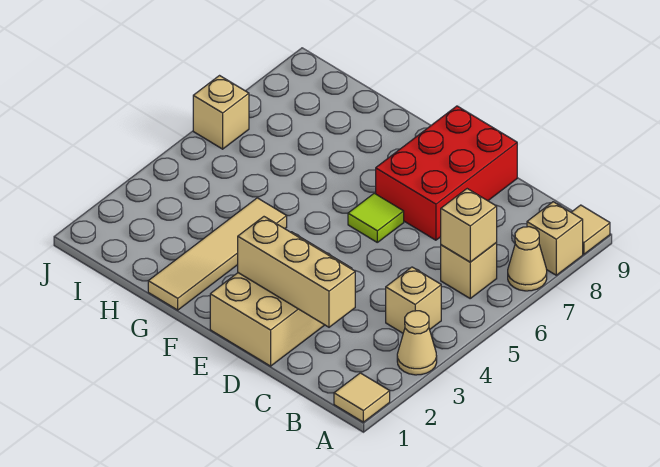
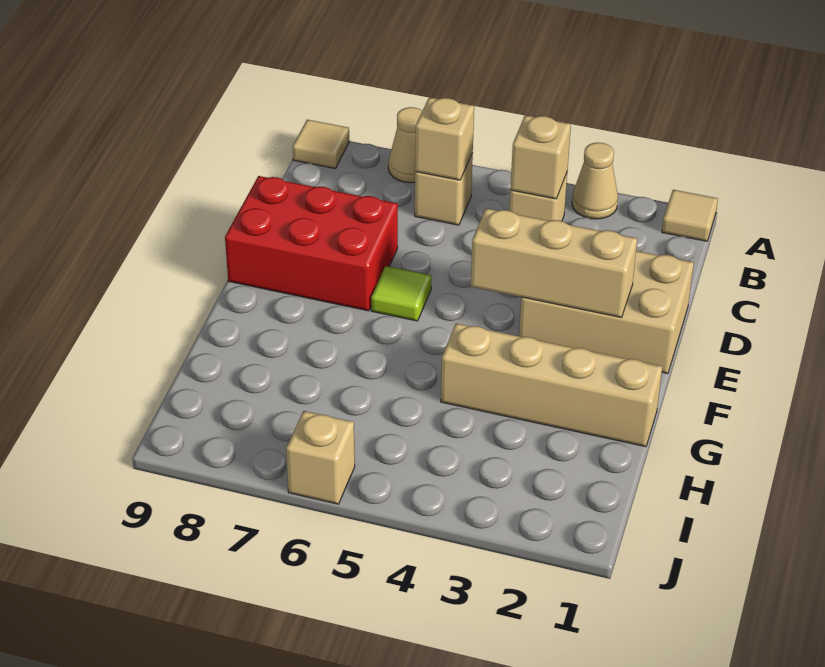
tan brick A8 level 1 -> tan brick B4 level 2
tan brick C2:E2 level 2 -> tan brick E2:E4 level 2
tan tile G1:G4 level 1 -> tan brick G1:G4 level 1

